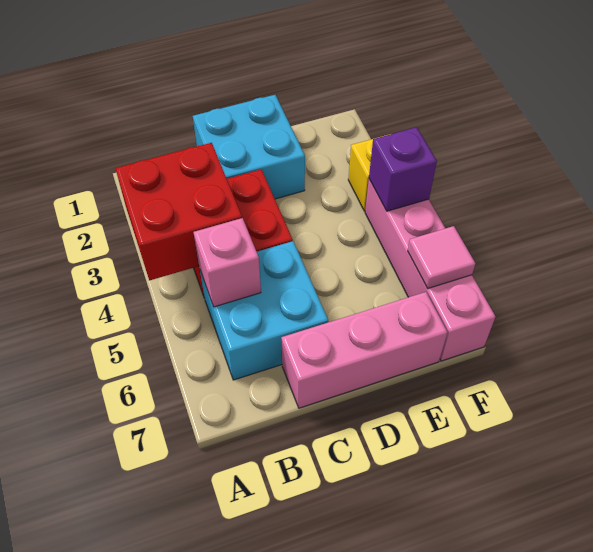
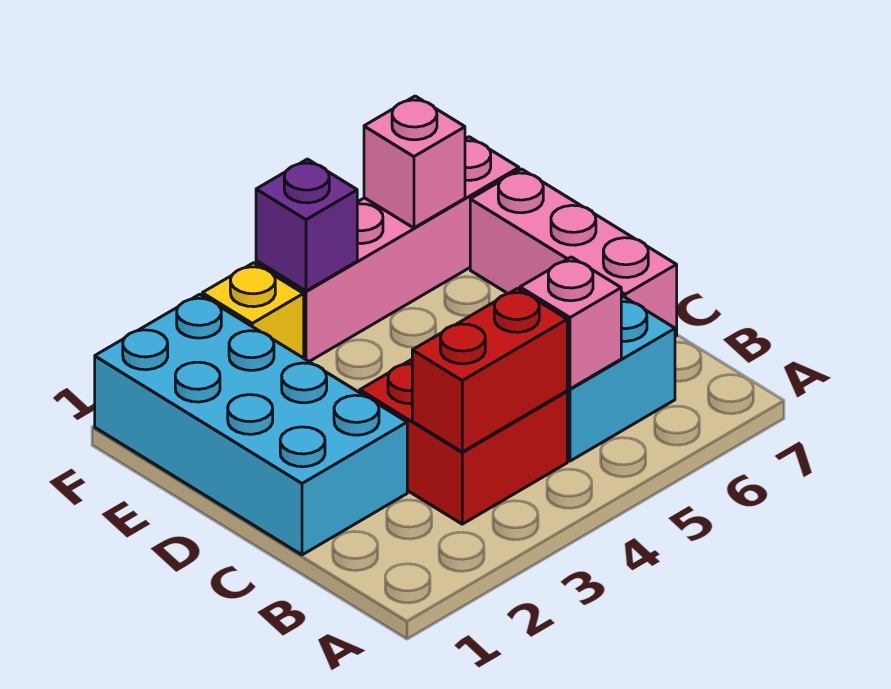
red brick A3:B4 level 2 -> red brick B3:B4 level 2
cyan brick C1:D2 level 1 -> cyan brick C1:F2 level 1
pink tile F6 level 2 -> pink brick F6 level 2

